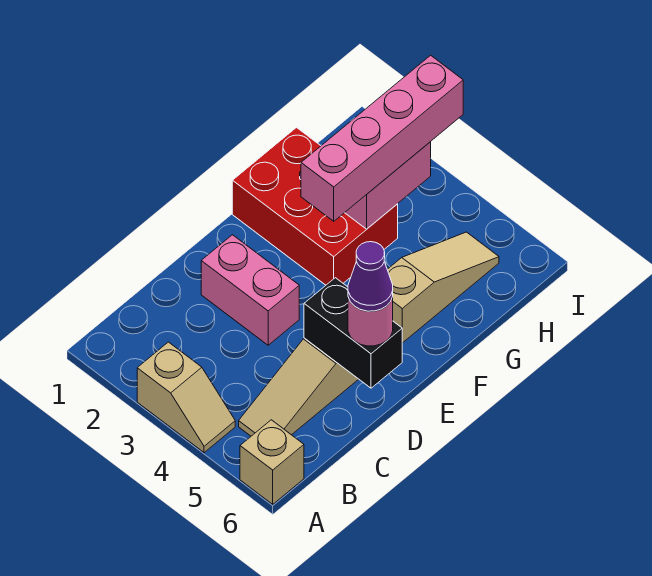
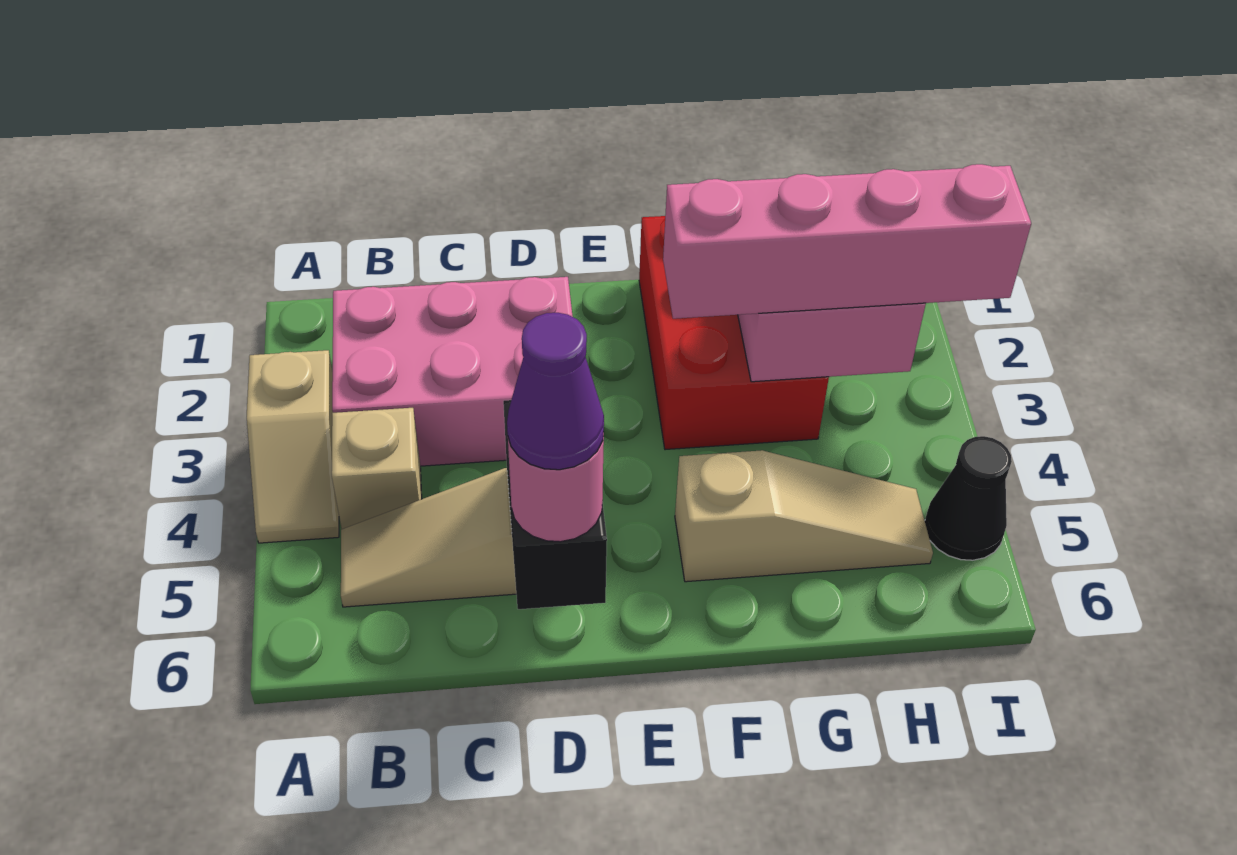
tan brick A6 level 1 -> tan brick B4 level 1
pink brick D2:D3 level 1 -> pink brick B2:D3 level 1
none -> black cone I5 level 1

